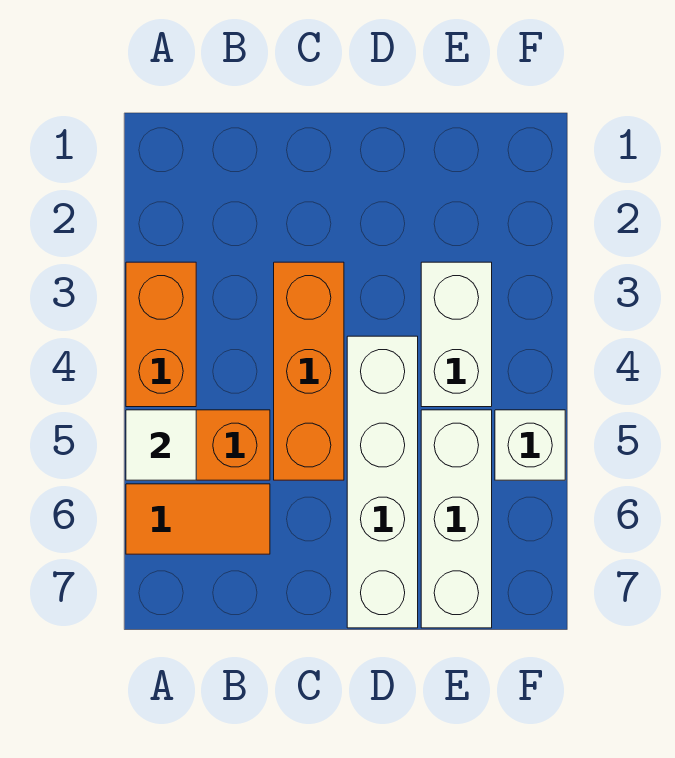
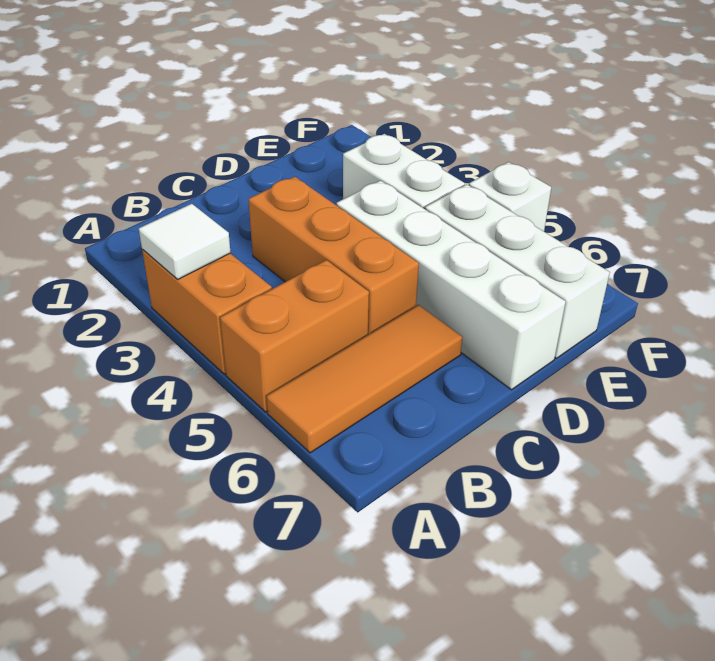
white tile A5 level 2 -> white tile A3 level 2
orange tile A6:B6 level 1 -> orange tile A6:C6 level 1

